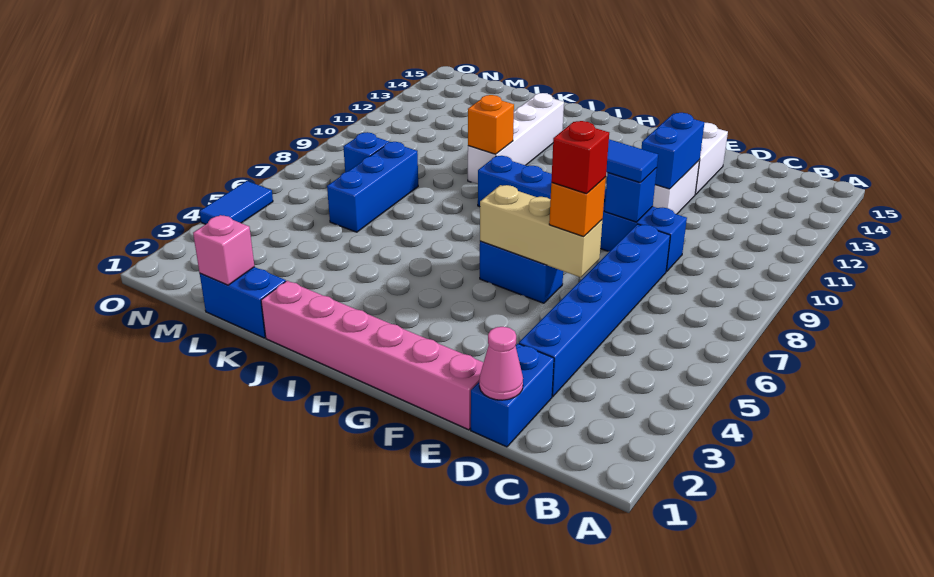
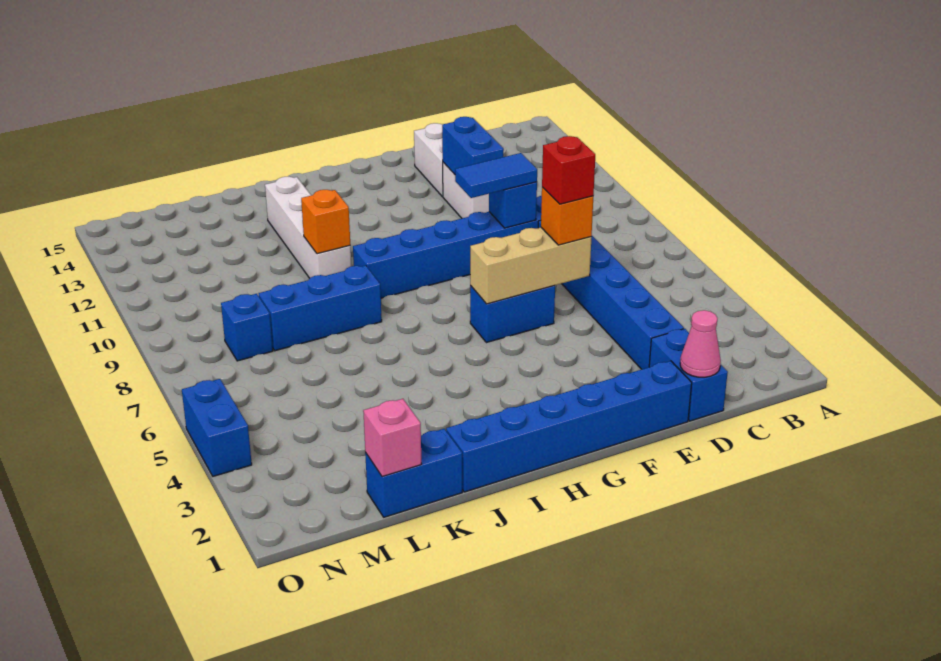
pink brick E1:J1 level 1 -> blue brick E1:J1 level 1
blue brick L6:L8 level 1 -> blue brick J8:L8 level 1
blue tile O4:O5 level 1 -> blue brick O4:O5 level 1

